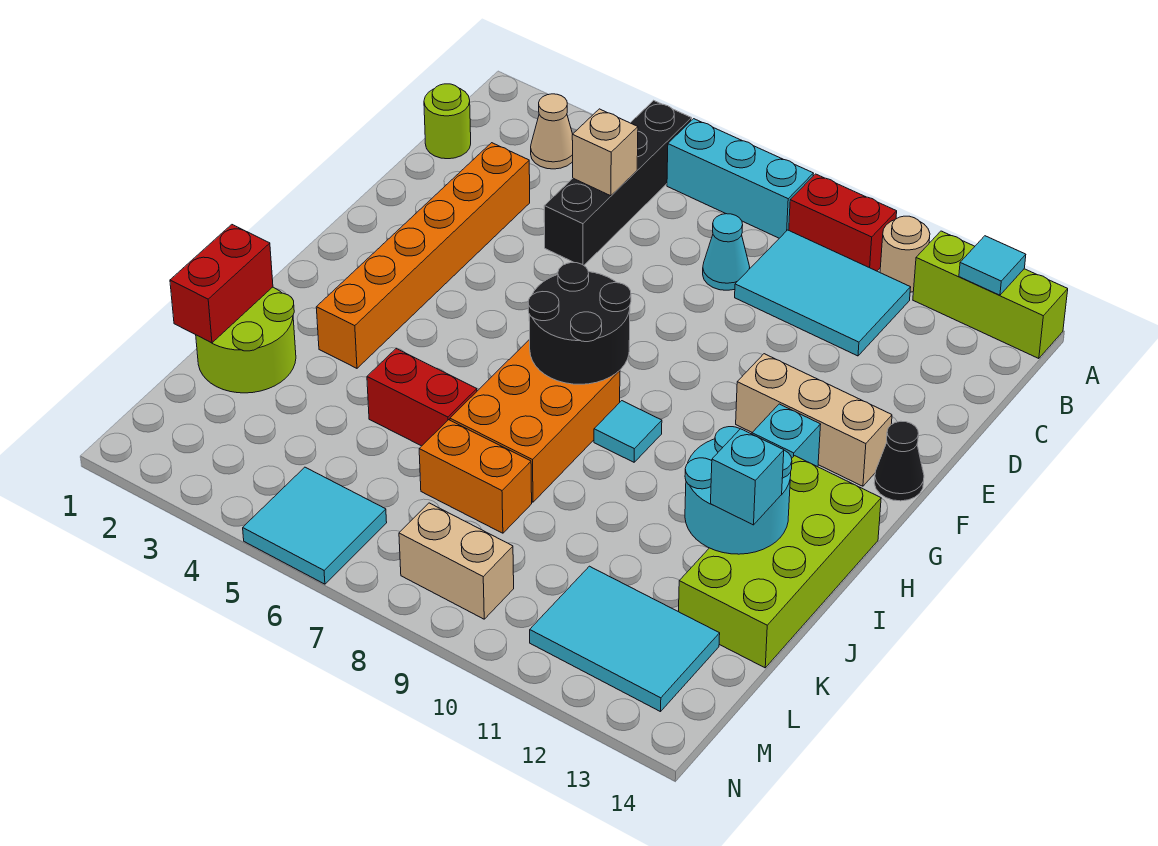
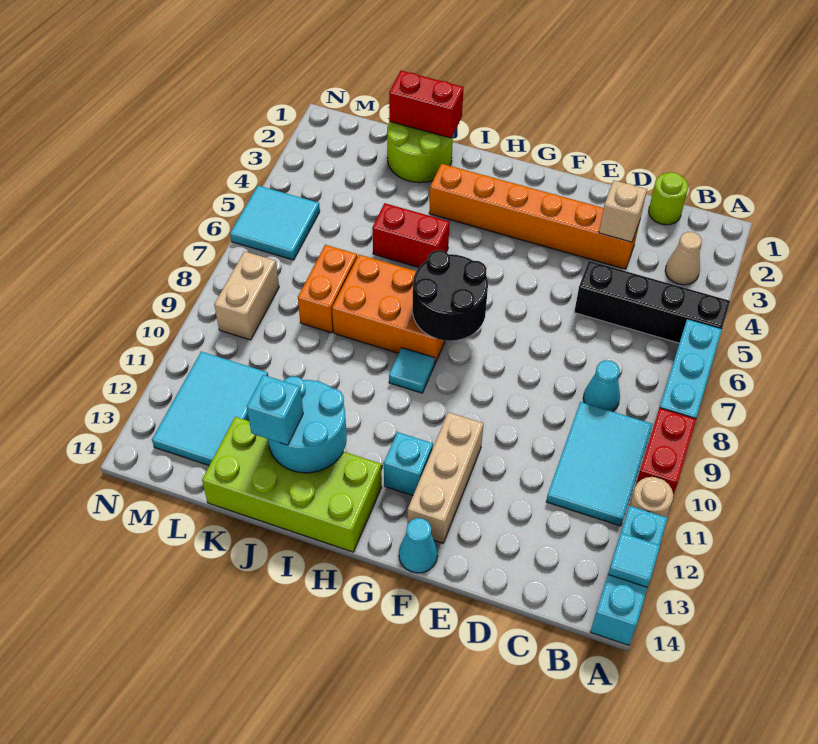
lime brick A12:A14 level 1 -> cyan brick A12:A14 level 1
tan brick C5 level 2 -> tan brick D3 level 2
black cone F14 level 1 -> cyan cone F14 level 1
red brick J5:J6 level 1 -> red brick I5:J5 level 1

